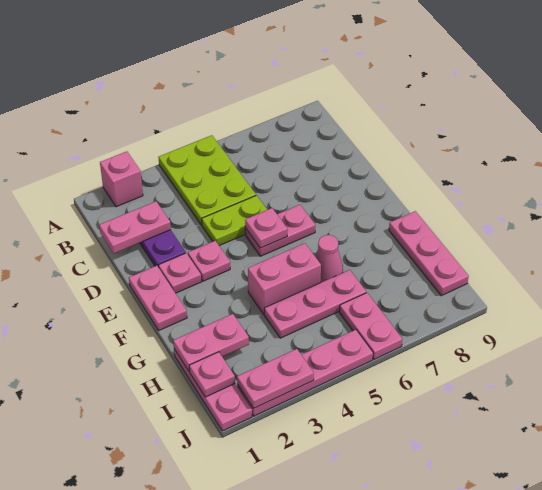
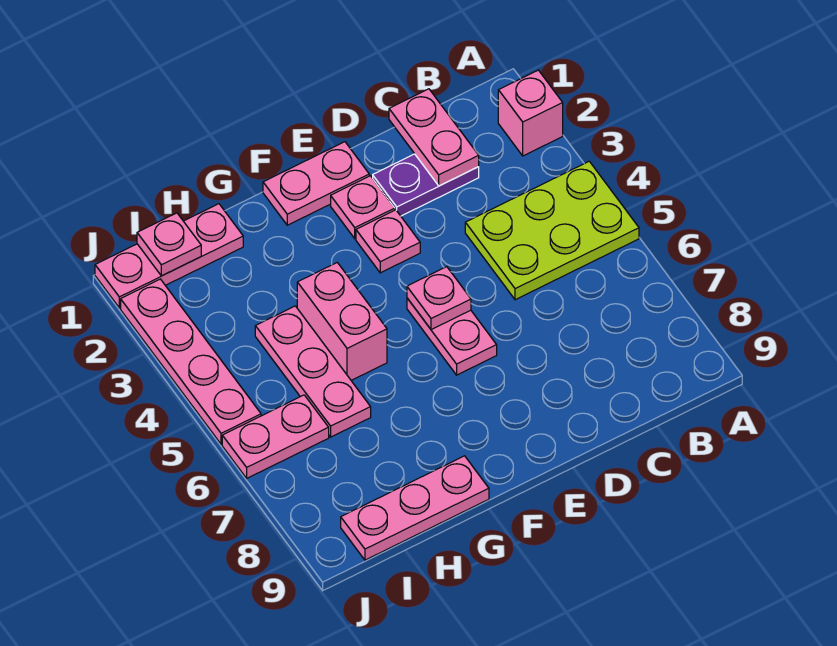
lime plate D4:D5 level 1 -> none
pink cone G6 level 1 -> none
pink plate H1:H2 level 2 -> none
pink plate J2:J3 level 2 -> none

